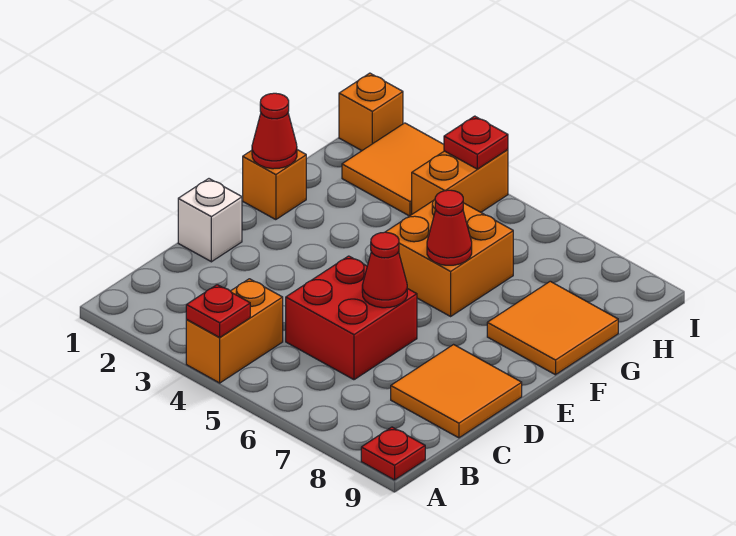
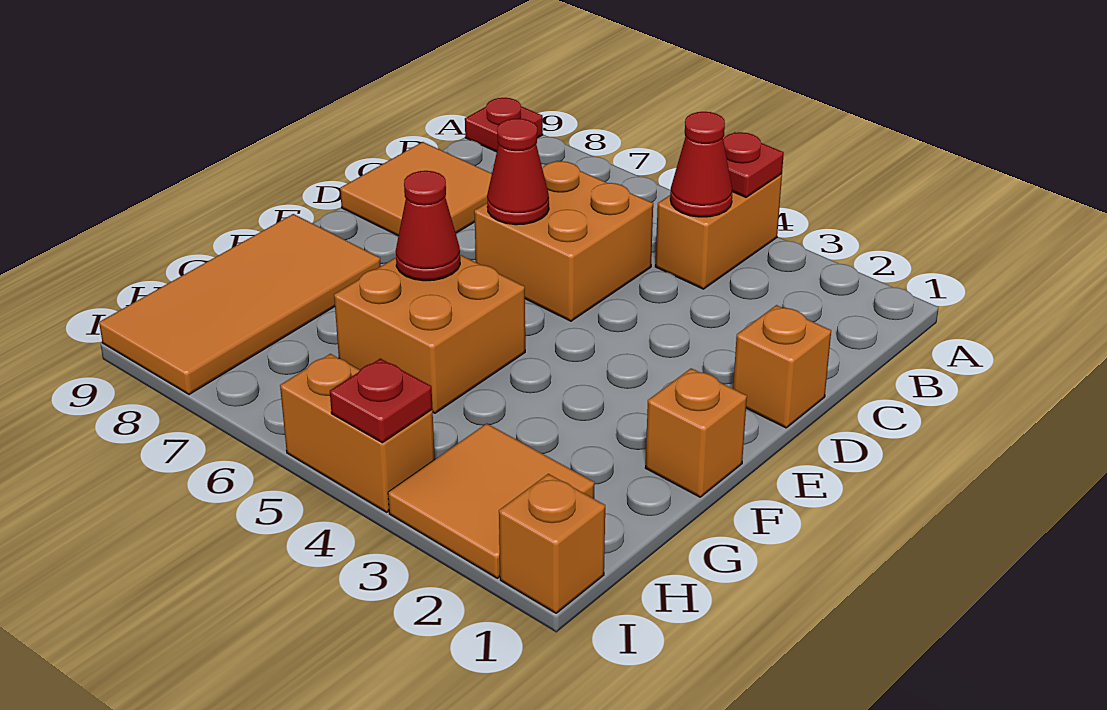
red brick C5:D6 level 1 -> orange brick C5:D6 level 1
white brick D1 level 1 -> orange brick D1 level 1
red cone F1 level 2 -> red cone B4 level 2
orange tile F8:G9 level 1 -> orange tile F8:I9 level 1
orange brick H4:I4 level 1 -> orange brick I4:I5 level 1

